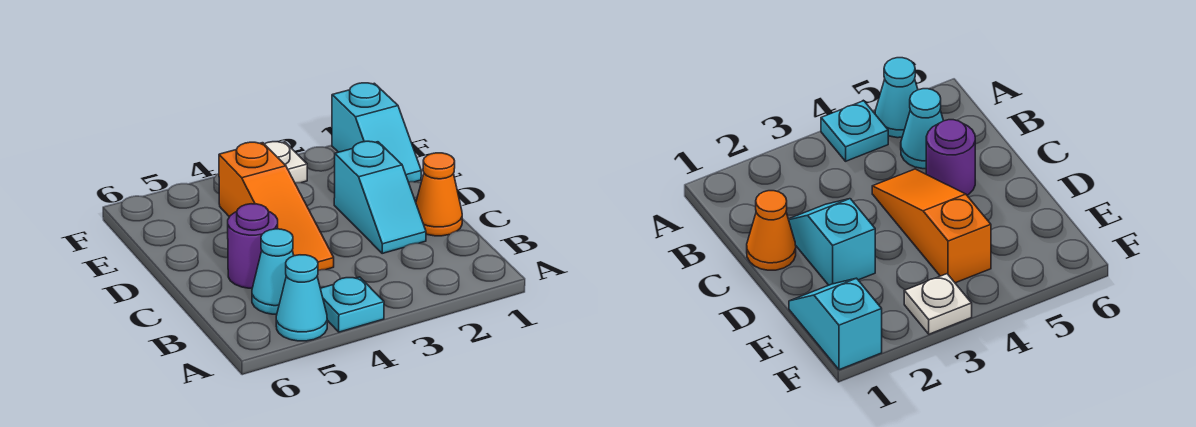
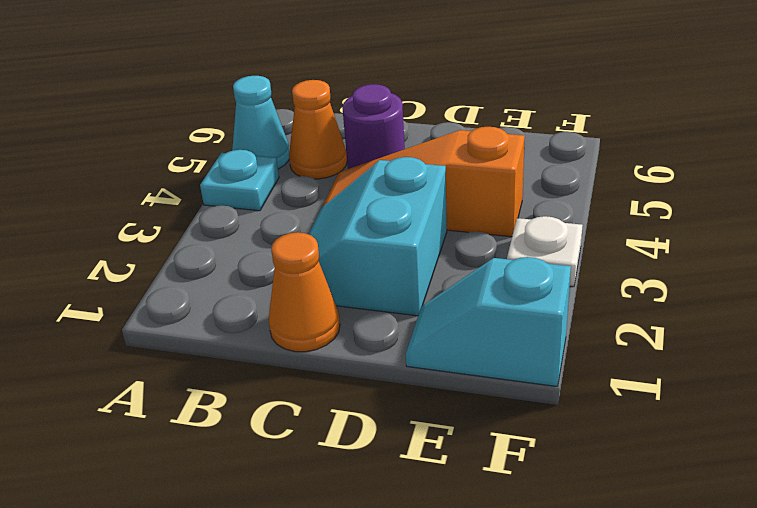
cyan cone B5 level 1 -> orange cone B5 level 1
cyan slope C2:D2 level 1 top D -> cyan slope C2:D3 level 1 top D

